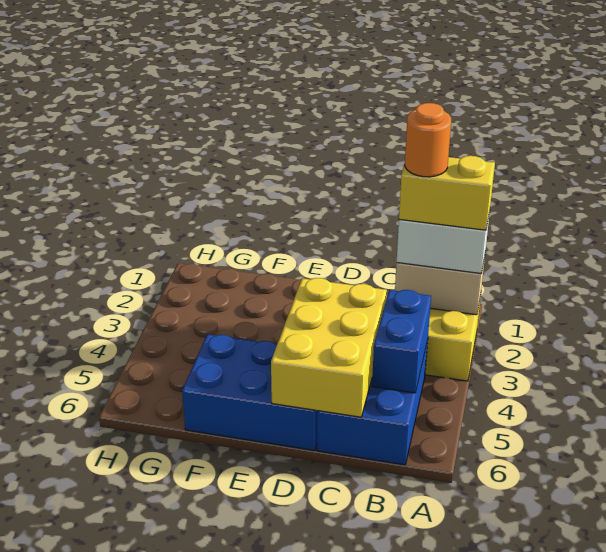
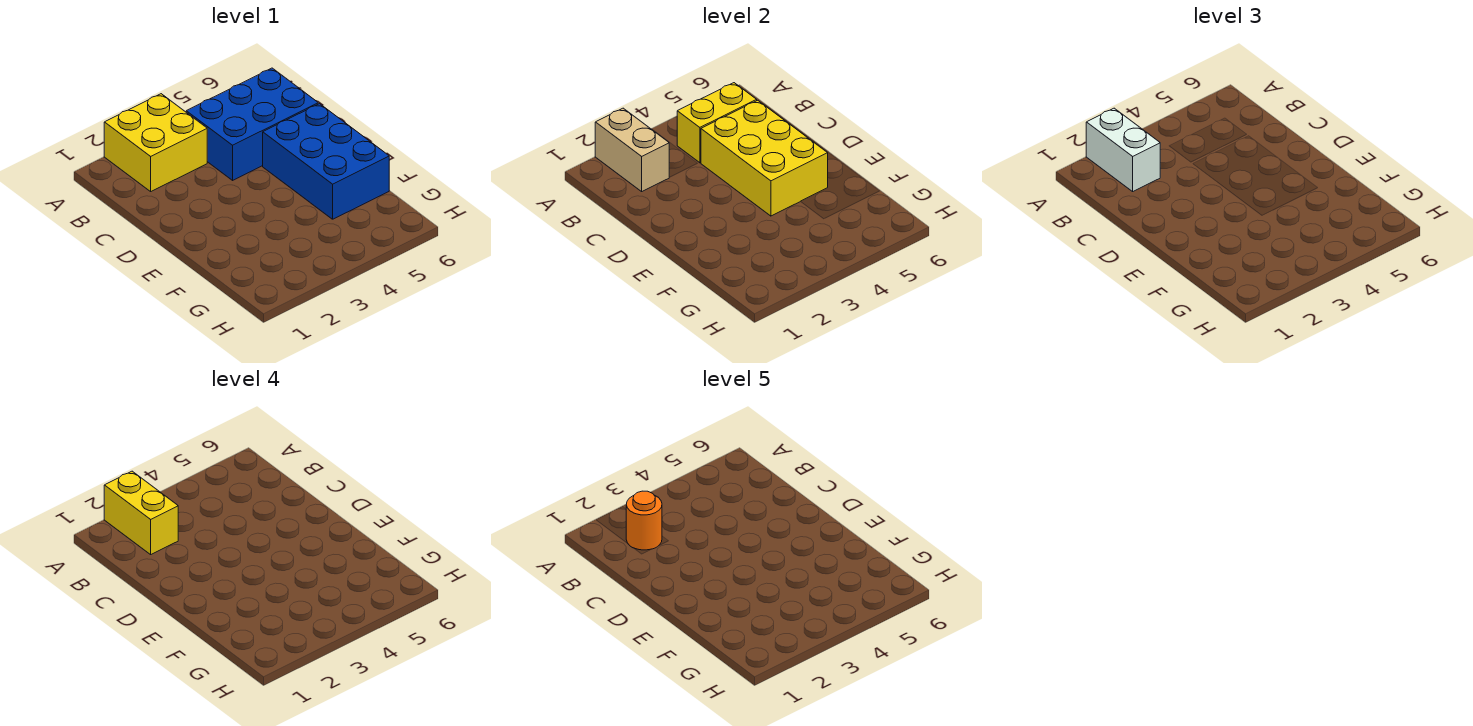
blue brick B4:B5 level 2 -> yellow brick B4:B5 level 2
yellow brick C4:D6 level 2 -> yellow brick C4:E5 level 2

